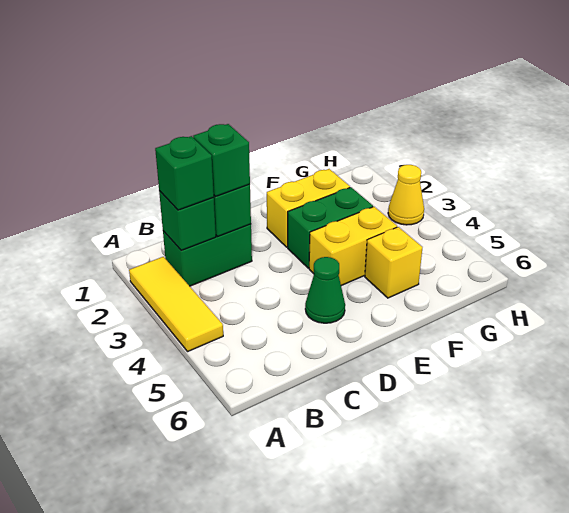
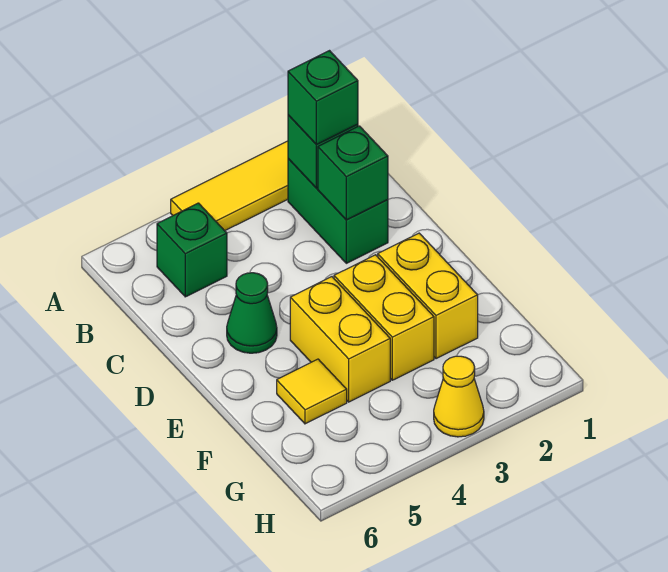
green brick C2 level 3 -> green brick B5 level 1
green brick E3:F3 level 1 -> yellow brick E3:F3 level 1
yellow brick F5 level 1 -> yellow tile F5 level 1

